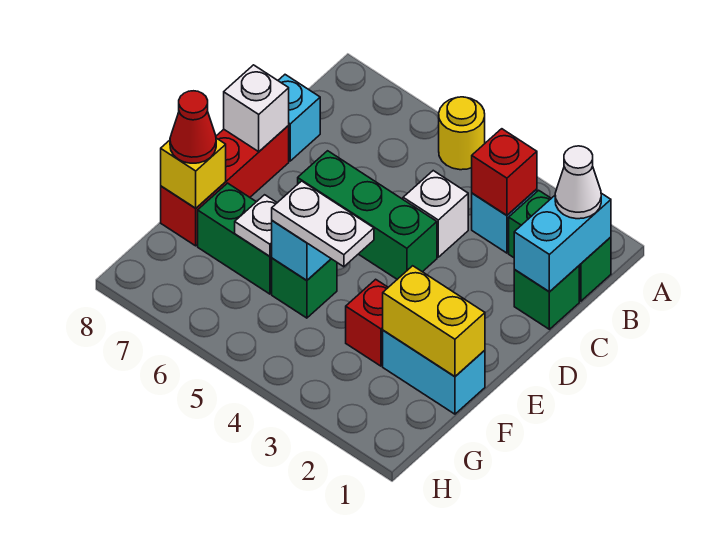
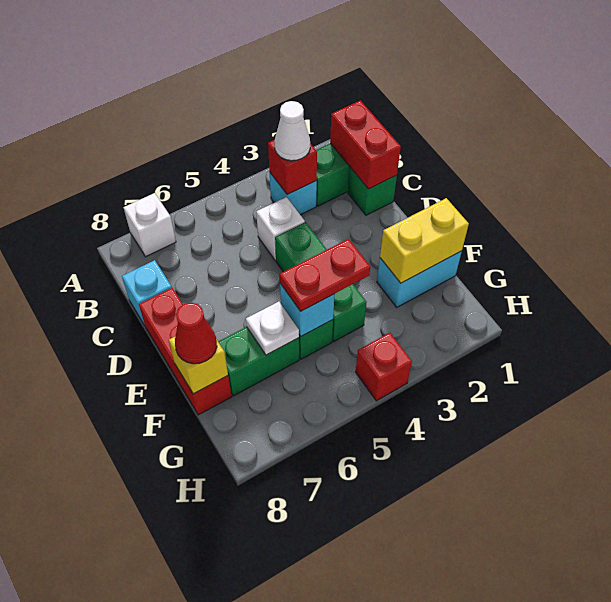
yellow round brick A5 level 1 -> none
cyan brick B1:C1 level 2 -> red brick B1:C1 level 2
white cone B1 level 3 -> white cone B3 level 3
green brick D4:D6 level 1 -> green brick D4:F4 level 1
white brick D8 level 2 -> white brick A7 level 1
red brick F3 level 1 -> red brick H4 level 1
white plate F4:F5 level 3 -> red plate F4:F5 level 3

